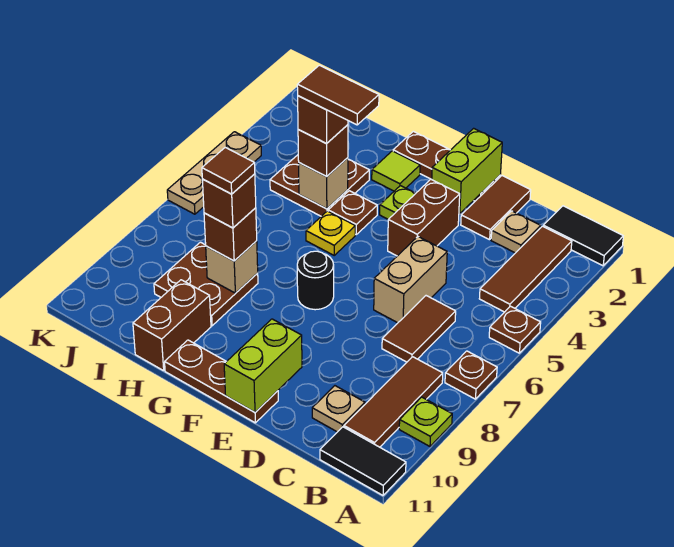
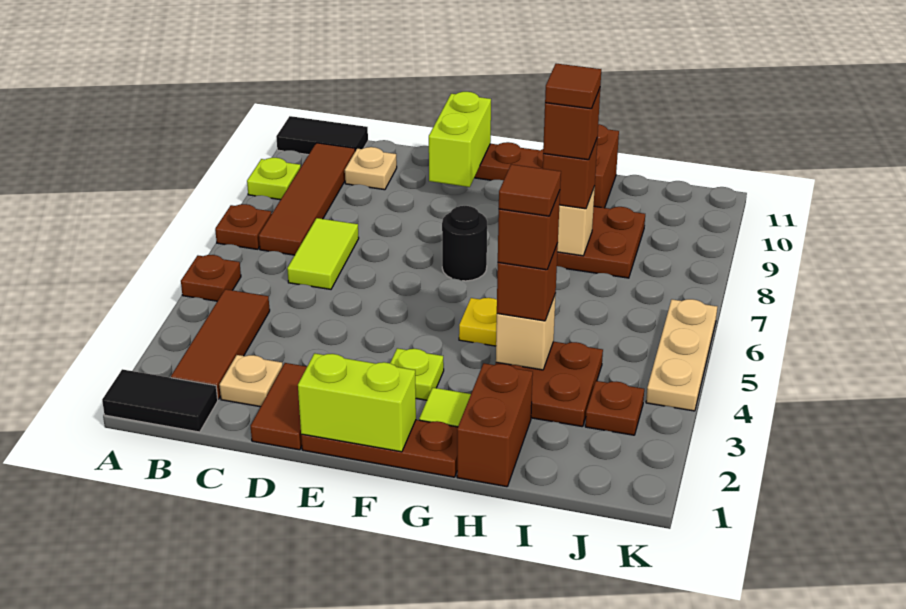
brown tile B8:B10 level 1 -> brown tile B7:B10 level 1
brown tile C6:C7 level 1 -> lime tile C6:C7 level 1
tan brick D5:D6 level 1 -> none
lime brick E1:E2 level 2 -> lime brick E1:F1 level 2
brown brick E3:E4 level 1 -> brown brick H1:H2 level 1
brown plate G4 level 1 -> brown plate J3 level 1
brown tile G4:H4 level 5 -> brown tile H4 level 5

